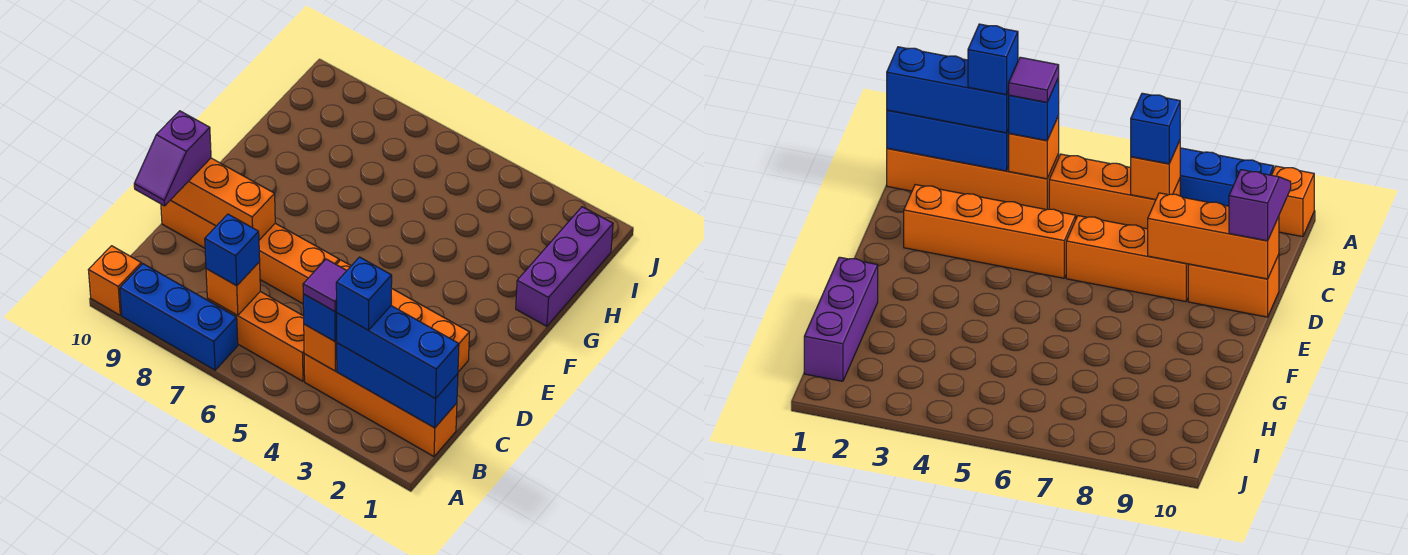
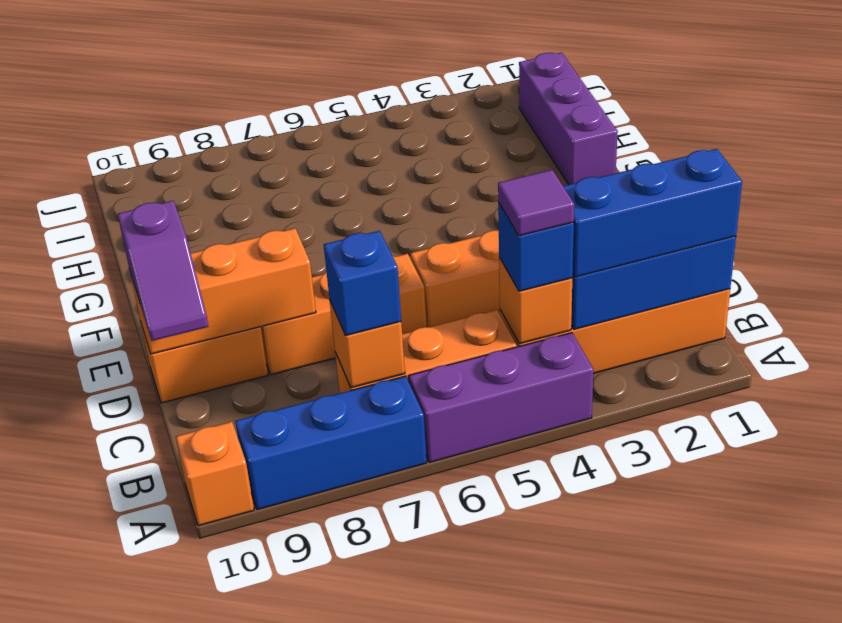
none -> purple brick A4:A6 level 1
blue brick B3 level 4 -> none

